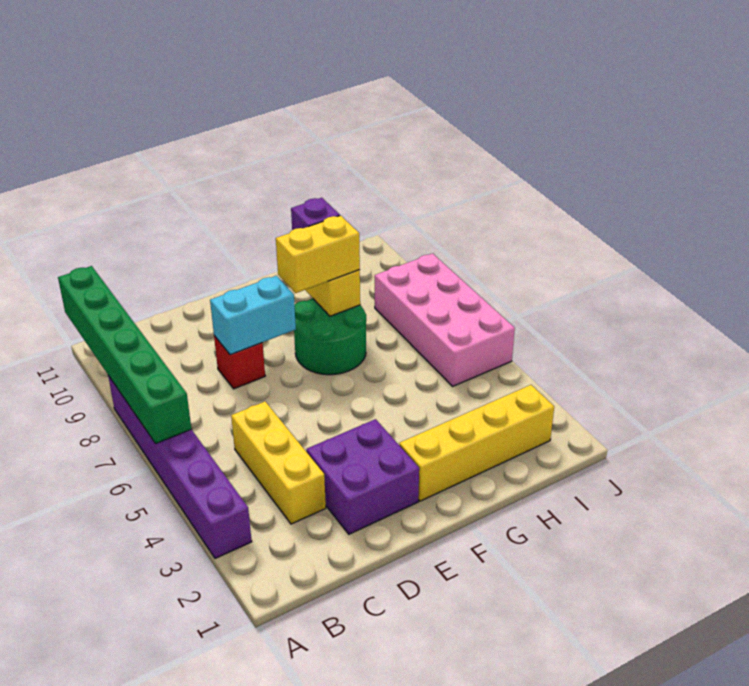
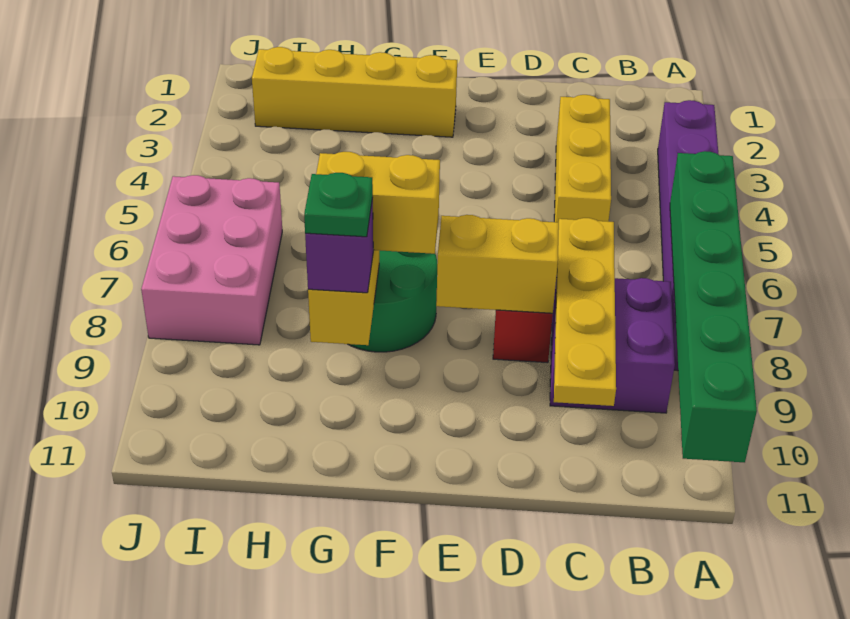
none -> yellow plate C7:C10 level 2
purple brick D2:E3 level 1 -> purple brick B8:C9 level 1
cyan brick D8:E8 level 2 -> yellow brick D8:E8 level 2
none -> green plate G9 level 4
pink brick I5:J8 level 1 -> pink brick I6:J8 level 1

